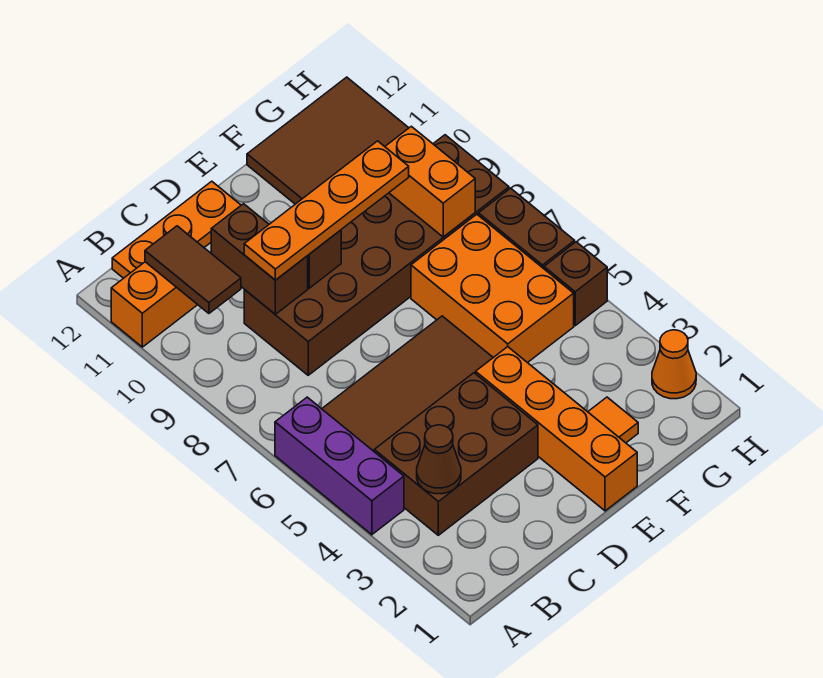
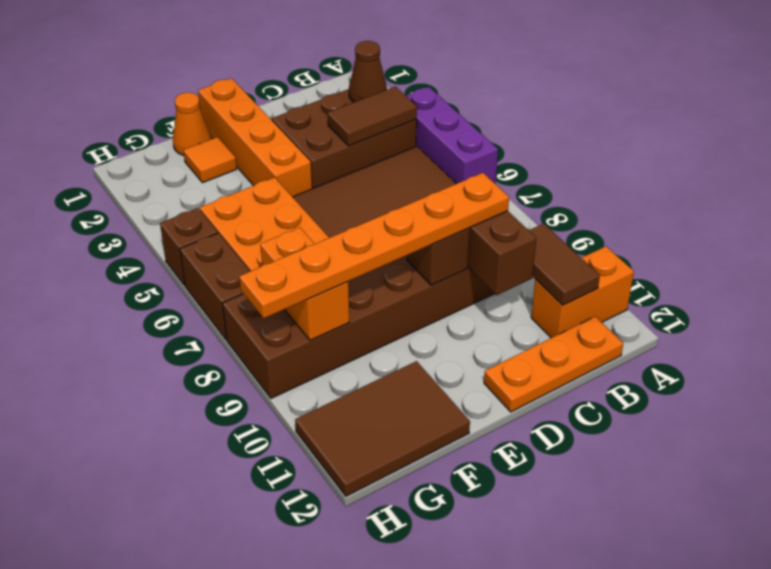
none -> brown tile B4:C4 level 2
orange plate C9:F9 level 3 -> orange plate C9:H9 level 3
orange cone H2 level 1 -> orange cone F1 level 1

